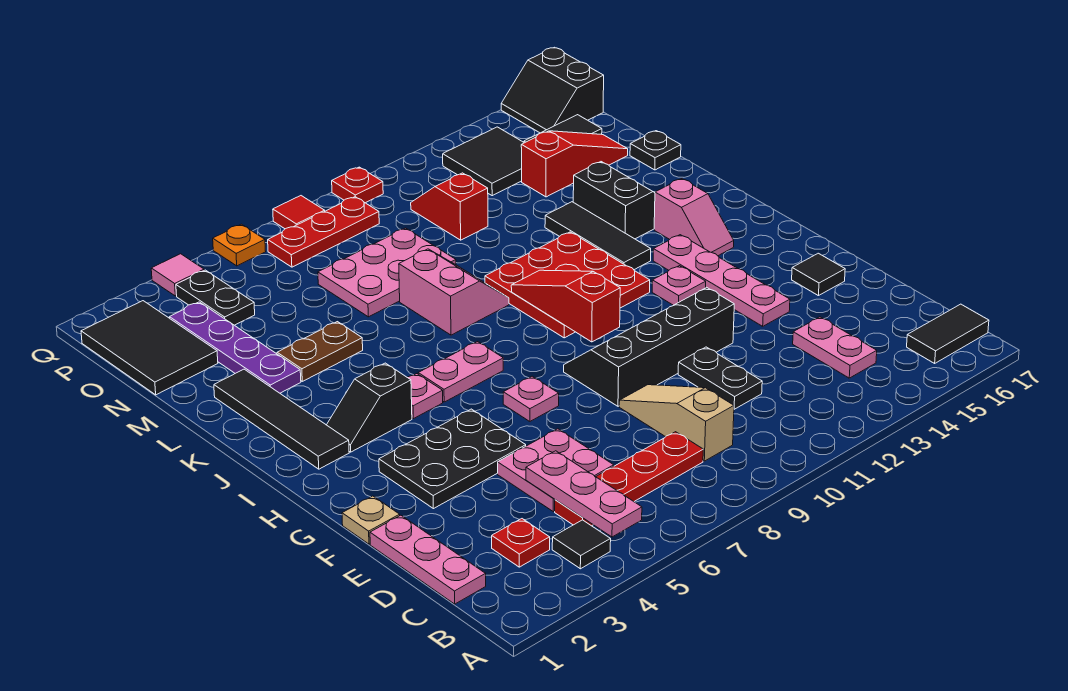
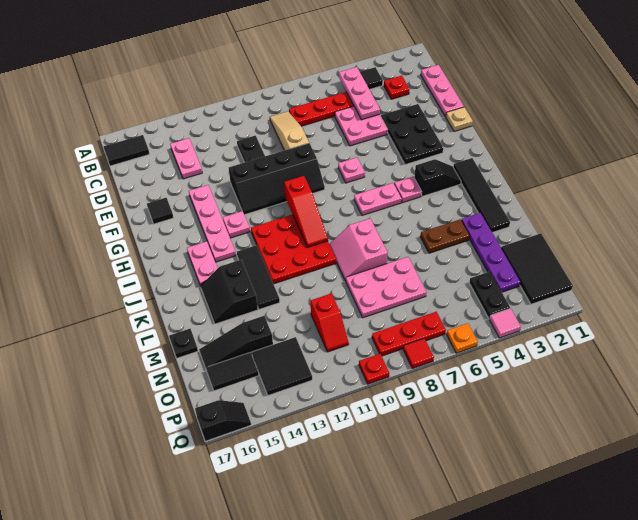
tan slope C9:E9 level 1 top C -> tan slope C9:E9 level 1 top E
black plate F3:G5 level 1 -> black plate E3:G4 level 1
pink slope I15:J15 level 1 top J -> pink plate I15:J15 level 1
red slope N14:N16 level 1 top 14 -> black slope N14:N16 level 1 top 14
black slope P16:Q17 level 1 top 17 -> black slope Q16:Q17 level 1 top 17

